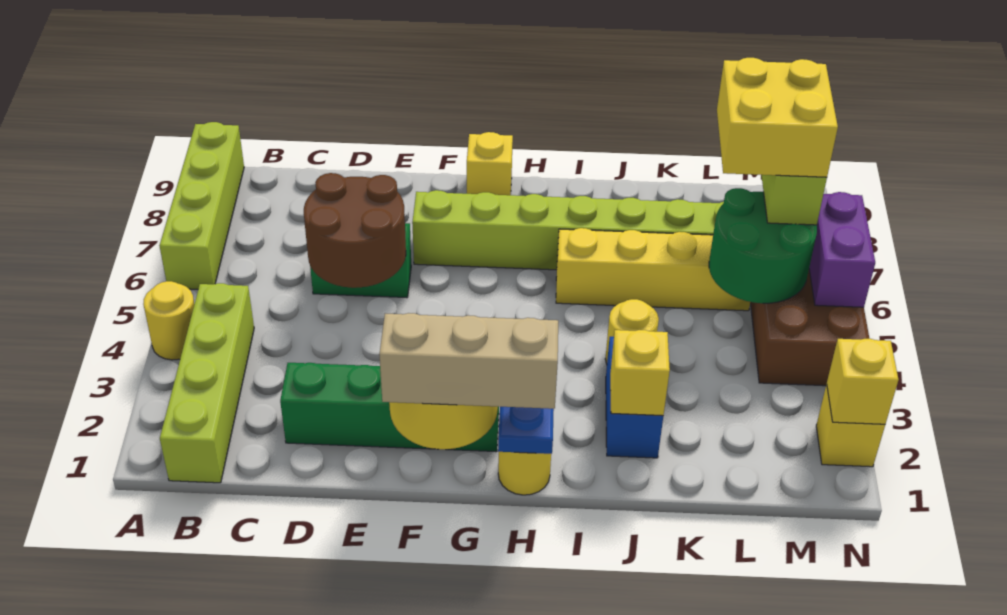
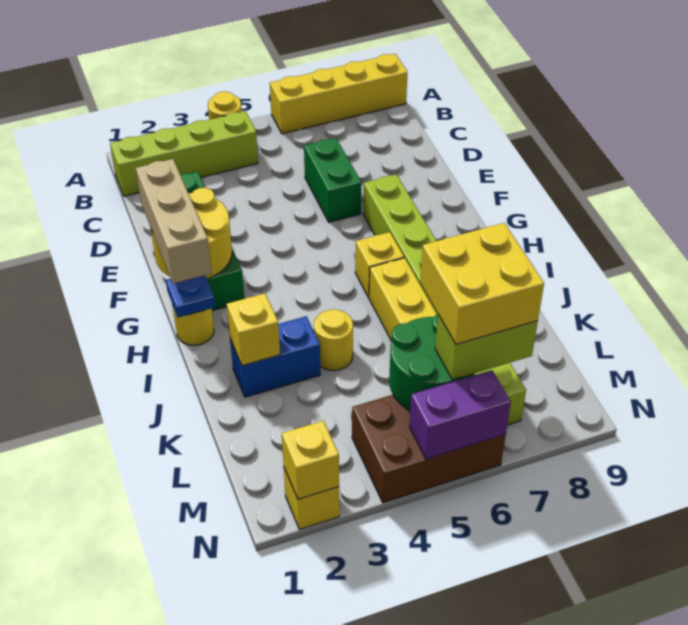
lime brick A6:A9 level 1 -> yellow brick A6:A9 level 1
brown round brick D5:E6 level 2 -> none
yellow brick G9 level 1 -> yellow brick H6 level 1

